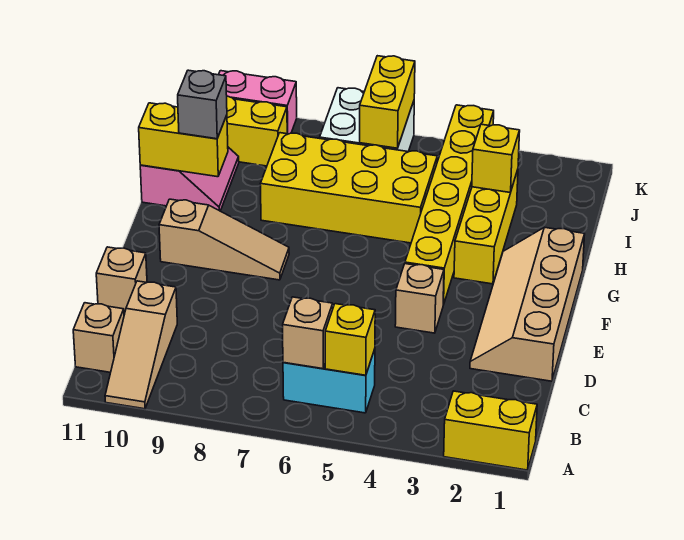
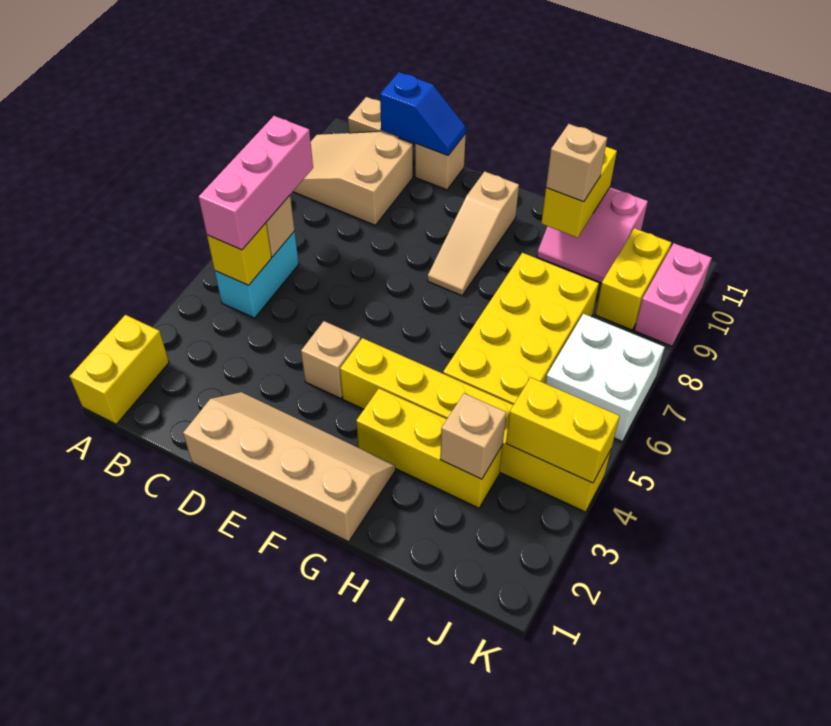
tan slope A10:C10 level 1 top C -> tan slope A9:C10 level 1 top C
none -> pink brick B5:B7 level 3
none -> blue slope C11:D11 level 2 top C
grey brick H10 level 3 -> tan brick H10 level 3
yellow brick I3 level 2 -> tan brick I3 level 2
yellow brick J6:K6 level 2 -> yellow brick J4:K4 level 2

